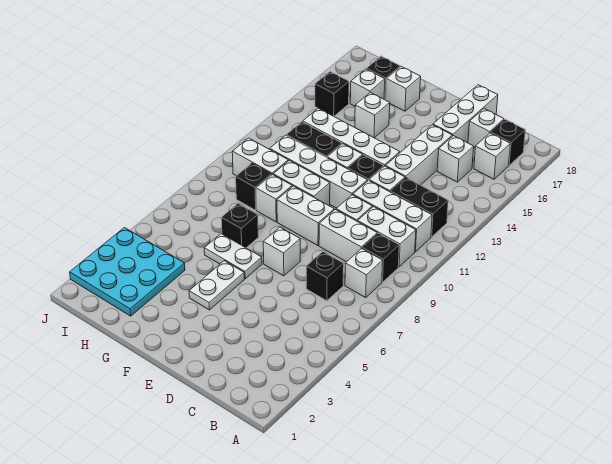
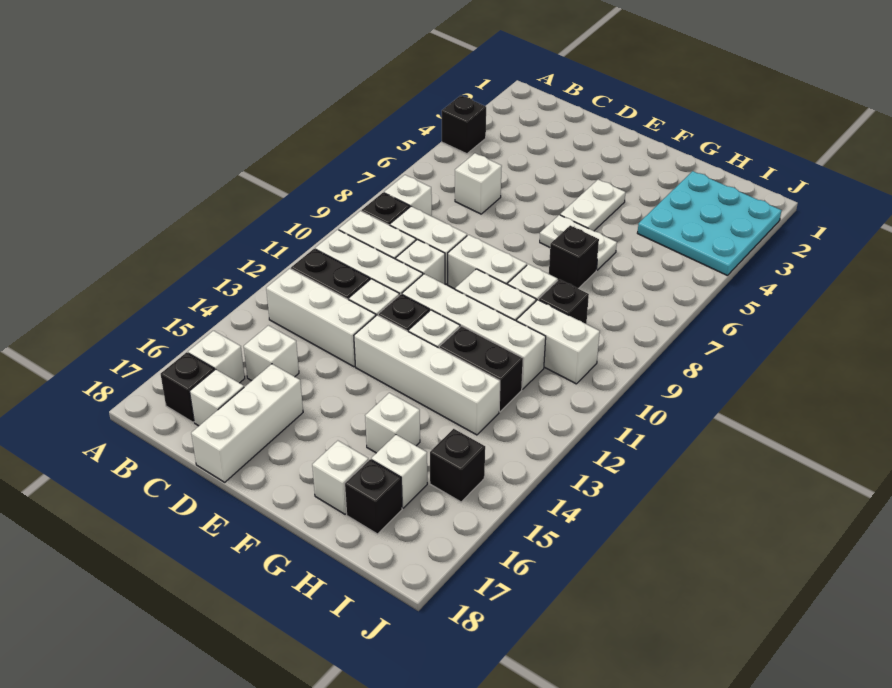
black brick C7 level 1 -> black brick A4 level 1
white brick D13:D15 level 1 -> white brick B13:D13 level 1
white brick E7 level 1 -> white brick C6 level 1

